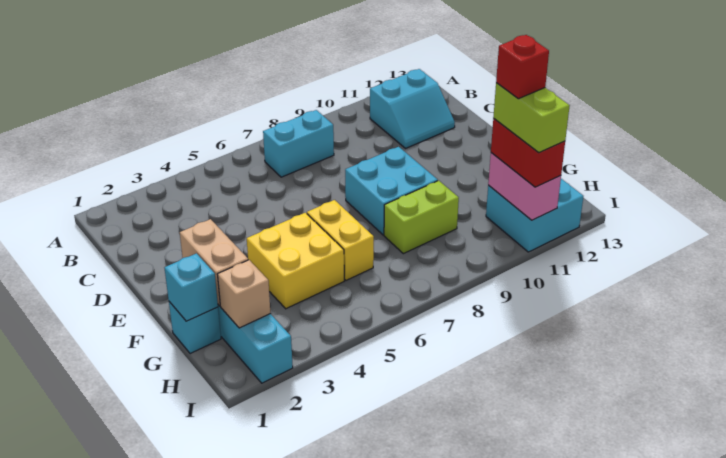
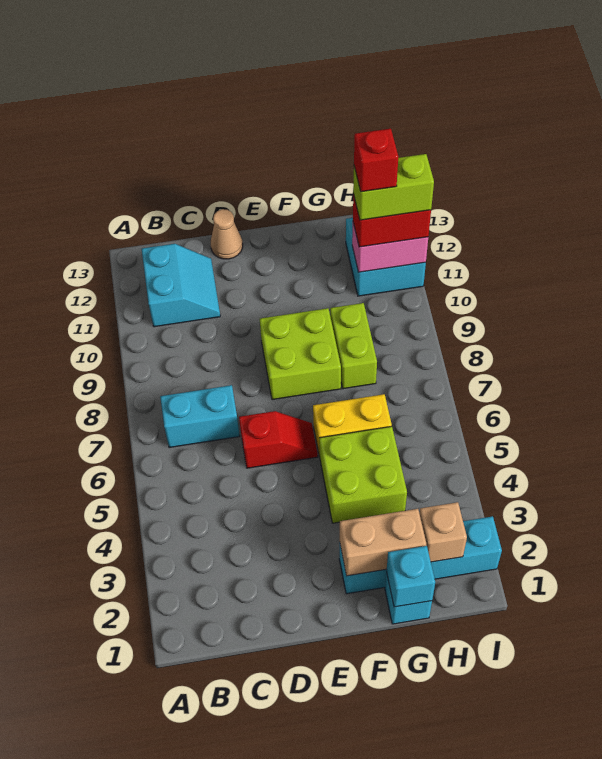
cyan brick B7:B8 level 1 -> cyan brick B7:C7 level 1
none -> red slope D6:E6 level 1 top D
none -> tan cone D13 level 1
cyan brick E8:F9 level 1 -> lime brick E8:F9 level 1
yellow brick F4:G5 level 1 -> lime brick F4:G5 level 1

